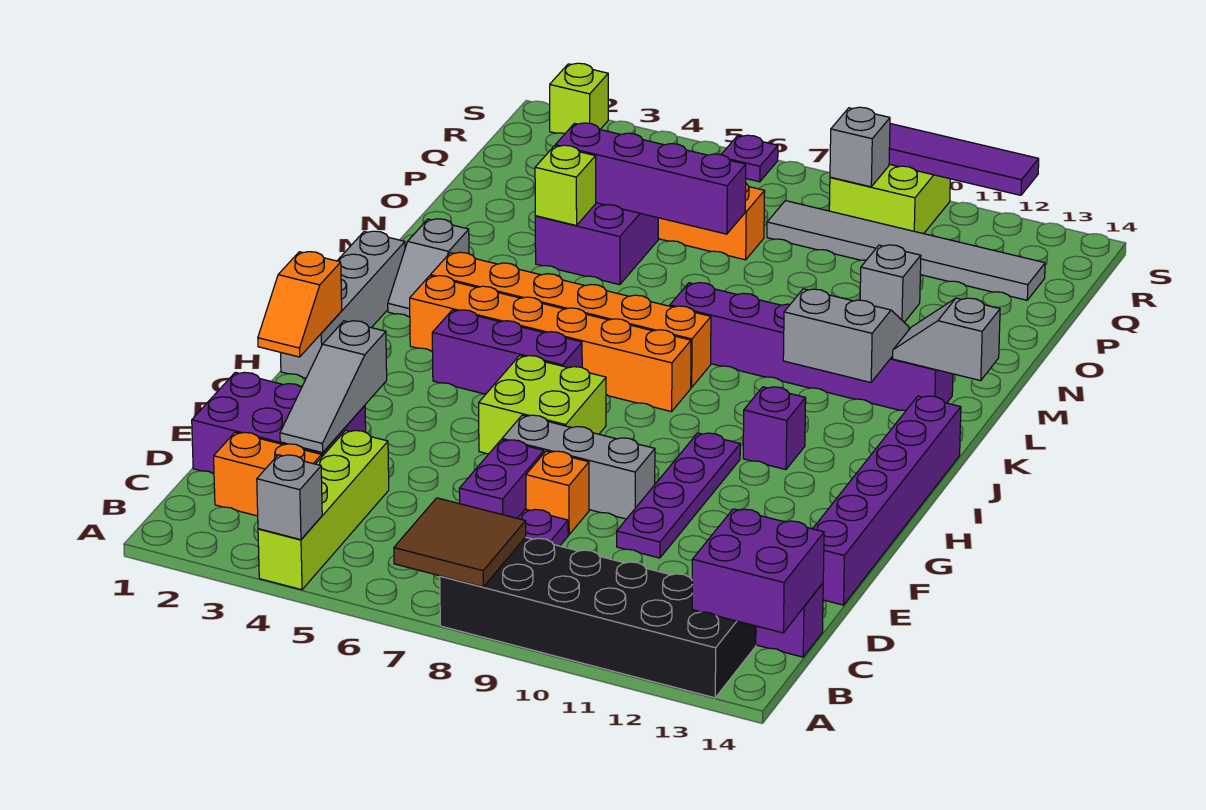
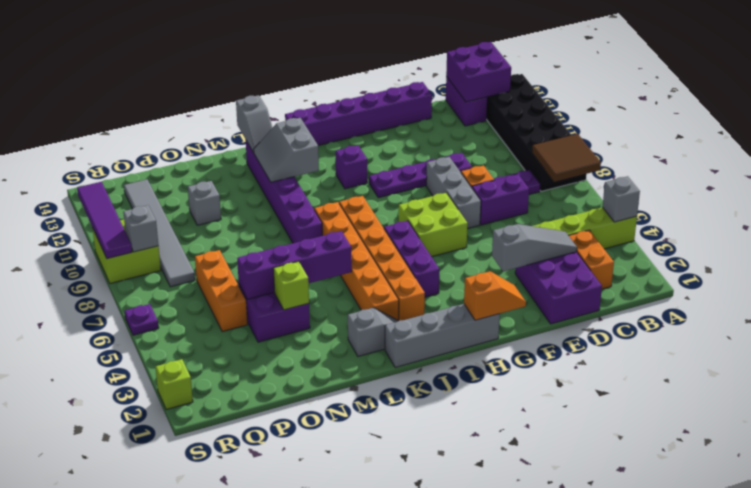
purple brick O4:O7 level 2 -> purple brick L5:O5 level 2

